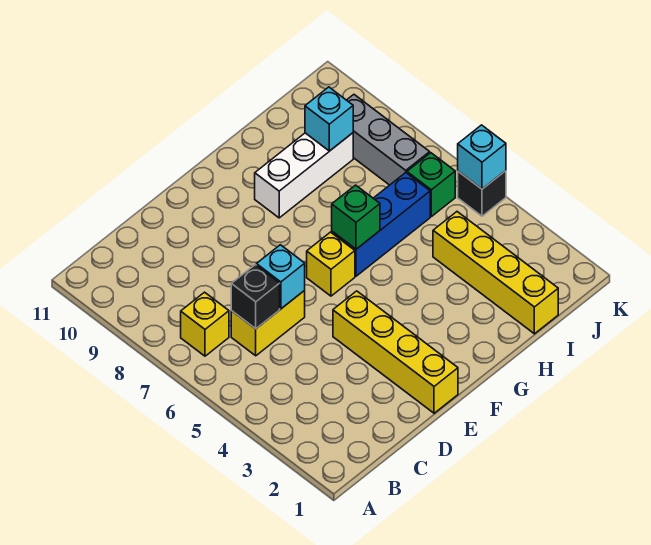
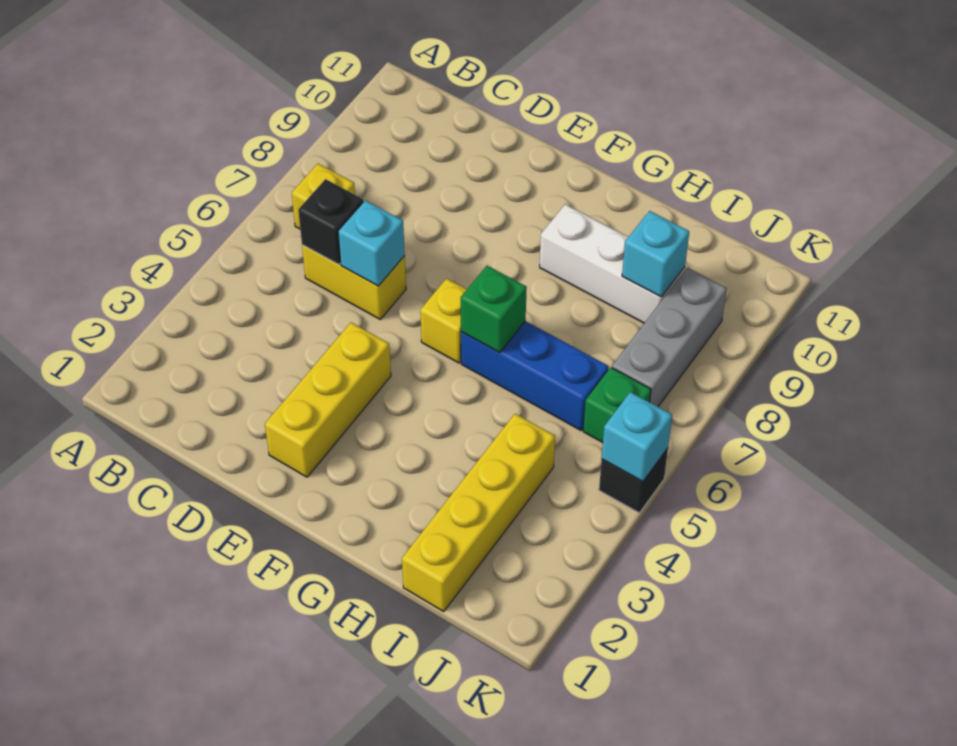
yellow brick E1:E4 level 1 -> yellow brick E2:E4 level 1

